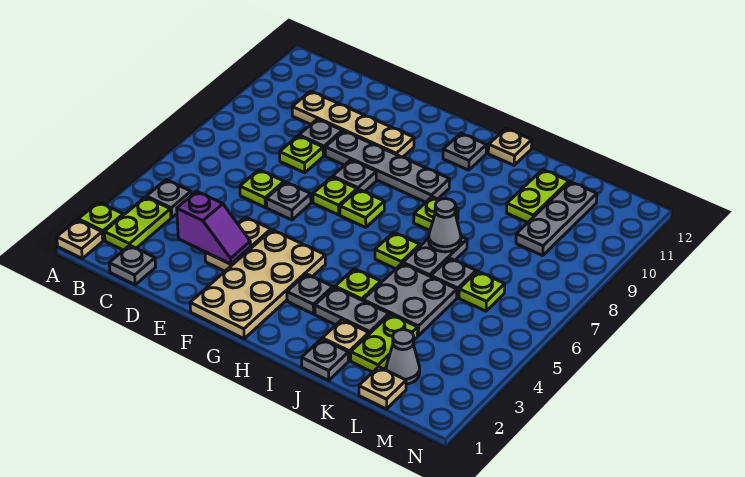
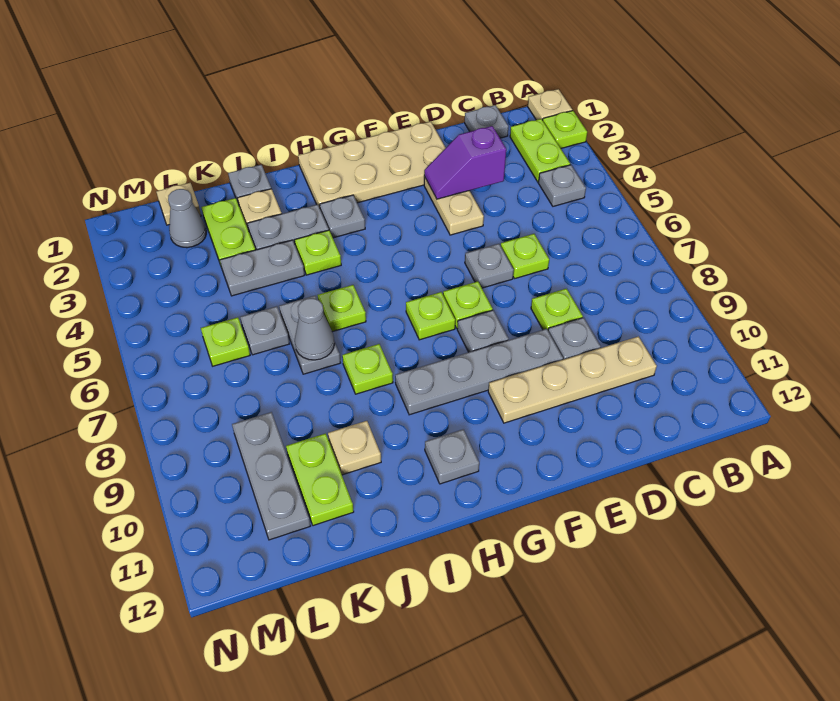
tan plate F1:G4 level 1 -> tan plate E1:H2 level 1
tan plate I12 level 1 -> tan plate J10 level 1
grey plate J4:K5 level 1 -> grey plate J4:K4 level 1

